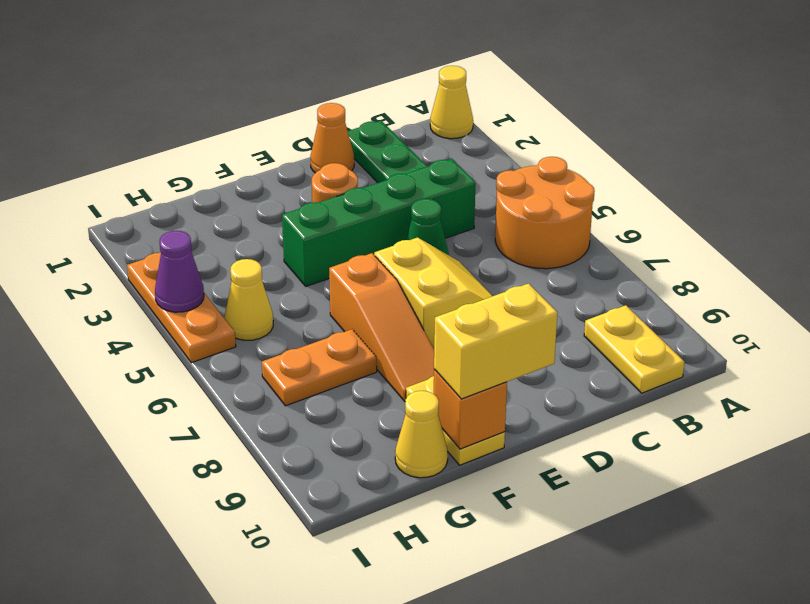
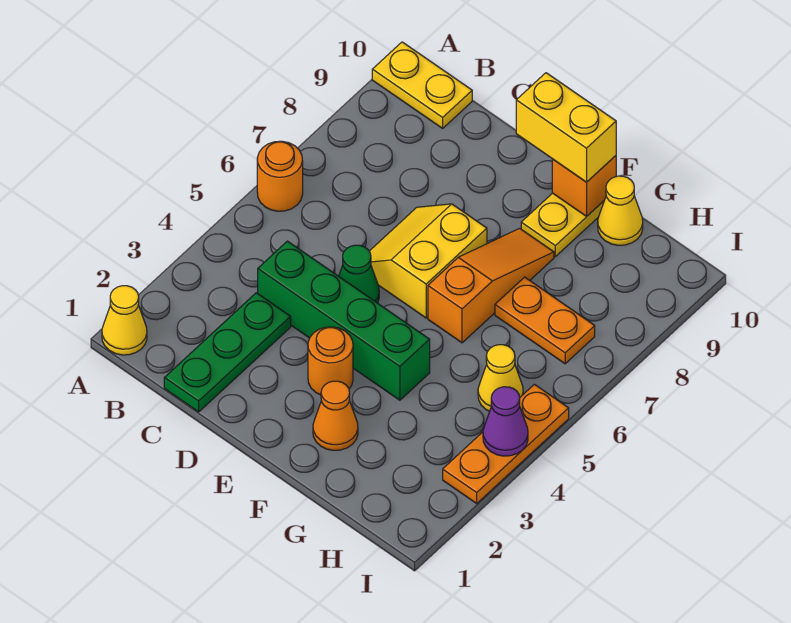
orange round brick A5:B6 level 1 -> orange round brick A6 level 1
yellow plate B9:B10 level 1 -> yellow plate A10:B10 level 1
orange cone D1 level 1 -> orange cone F2 level 1

